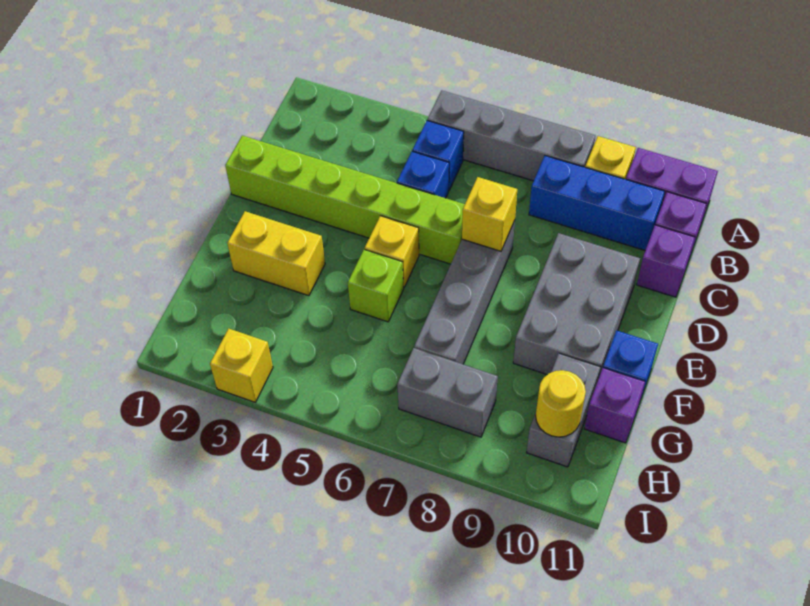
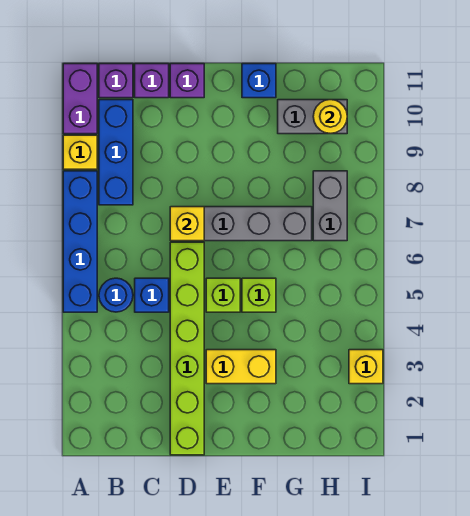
grey brick A5:A8 level 1 -> blue brick A5:A8 level 1
blue brick B5 level 1 -> blue round brick B5 level 1
grey brick D9:F10 level 1 -> none
yellow brick E5 level 1 -> lime brick E5 level 1
yellow brick F2:F3 level 1 -> yellow brick E3:F3 level 1
purple brick G11 level 1 -> purple brick D11 level 1

